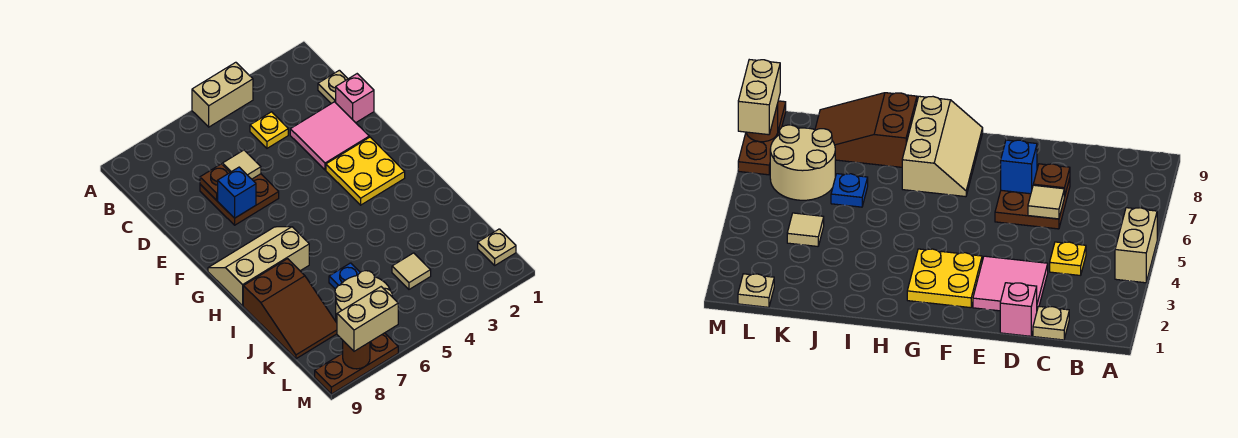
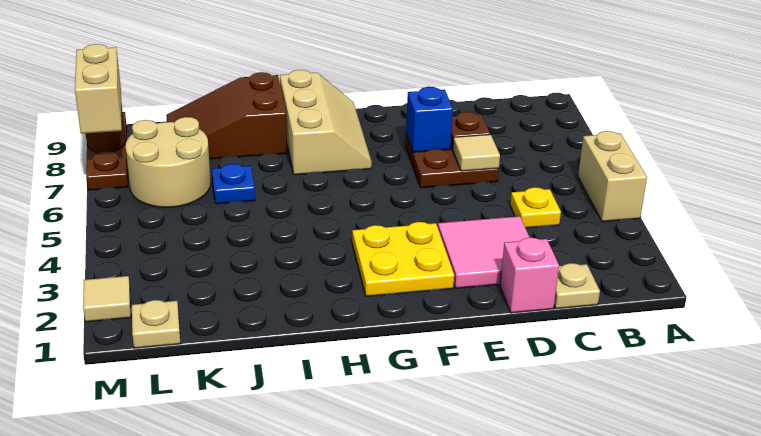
tan tile K4 level 1 -> tan tile M2 level 1

